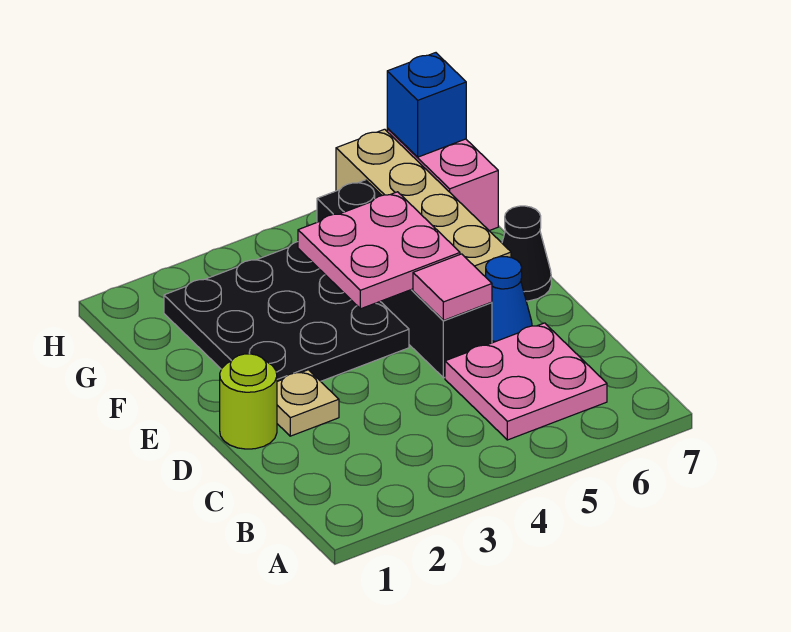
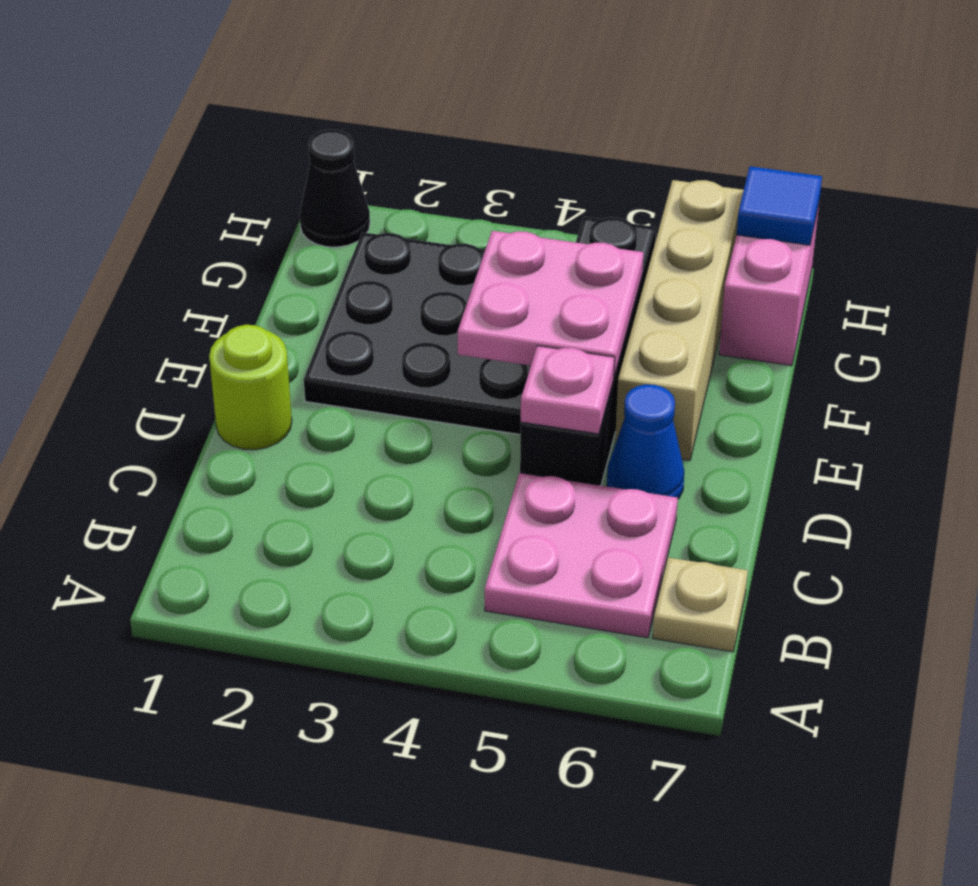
tan plate D2 level 1 -> tan plate B7 level 1
pink tile D5 level 2 -> pink plate D5 level 2
black cone E7 level 1 -> black cone H1 level 1
blue brick H7 level 2 -> blue tile H7 level 2

